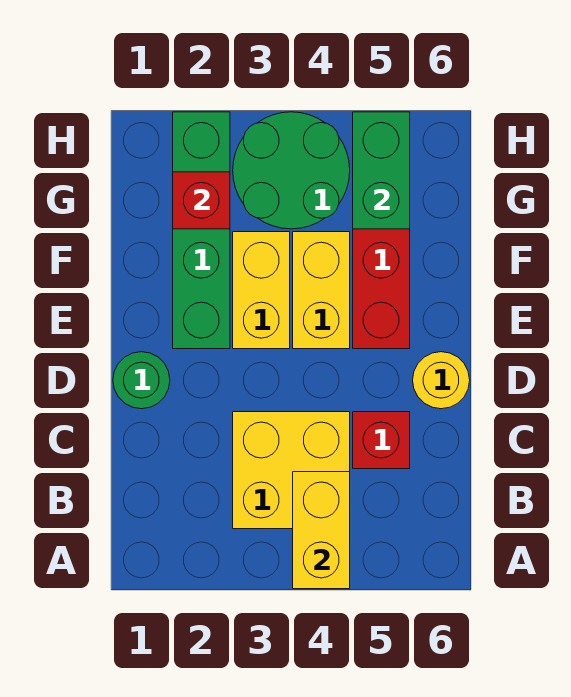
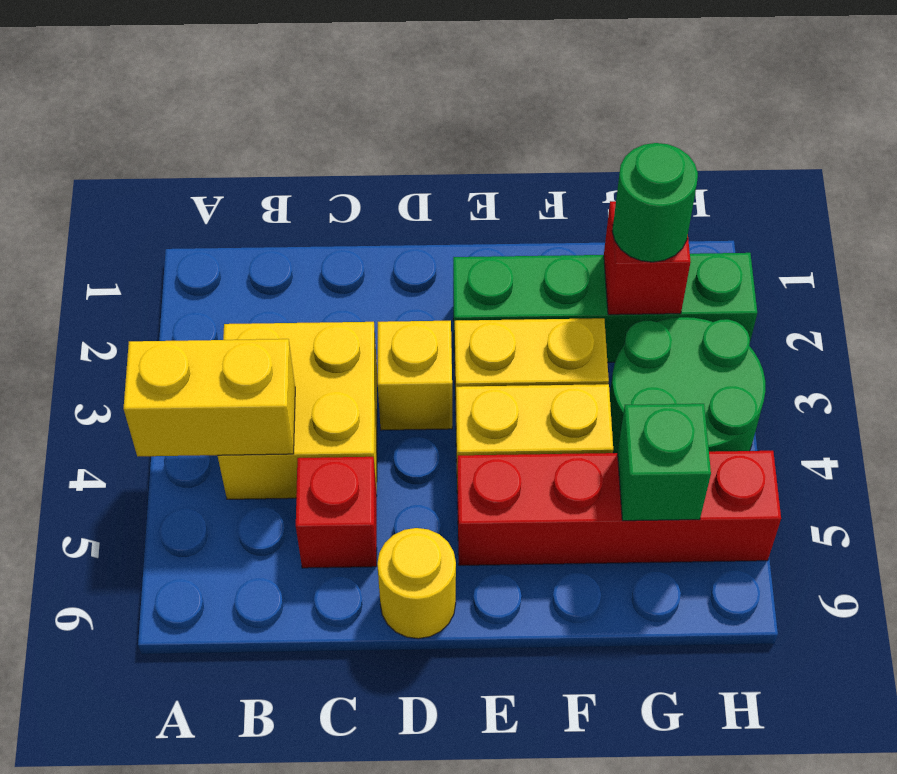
green round brick D1 level 1 -> green round brick G2 level 3
none -> yellow brick D3 level 1
green brick G5:H5 level 2 -> green brick G5 level 2

